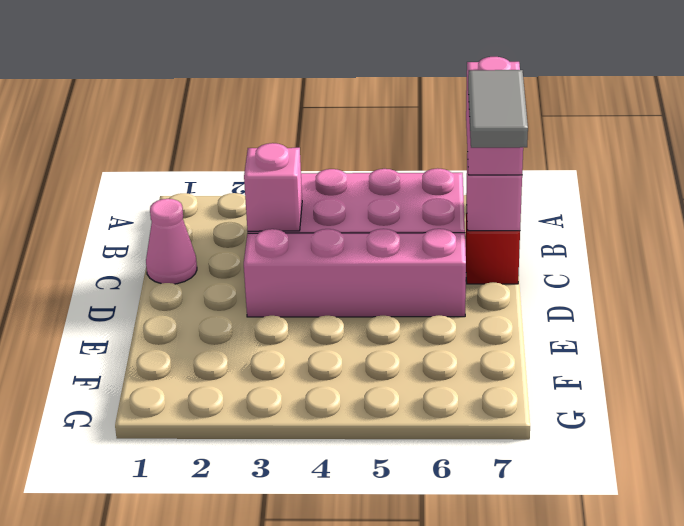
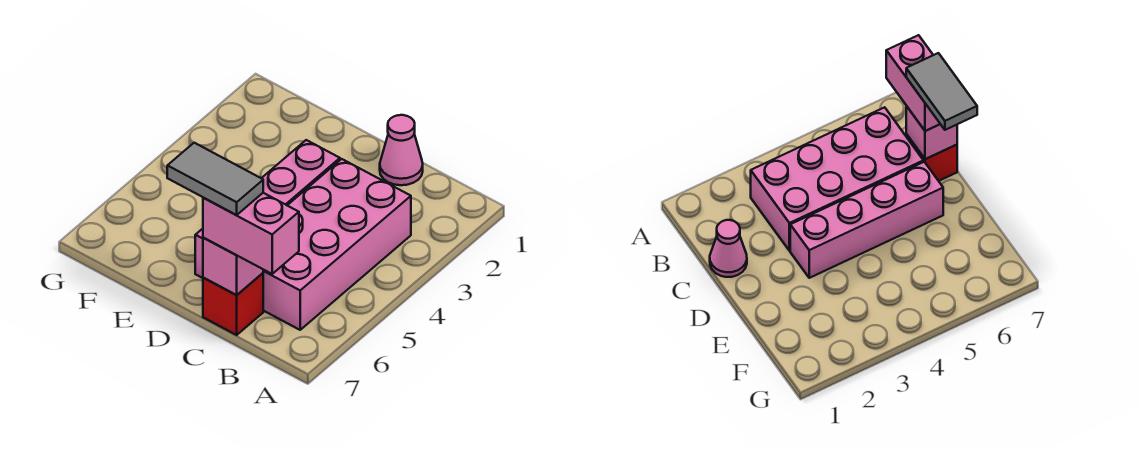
pink brick C3 level 2 -> none

